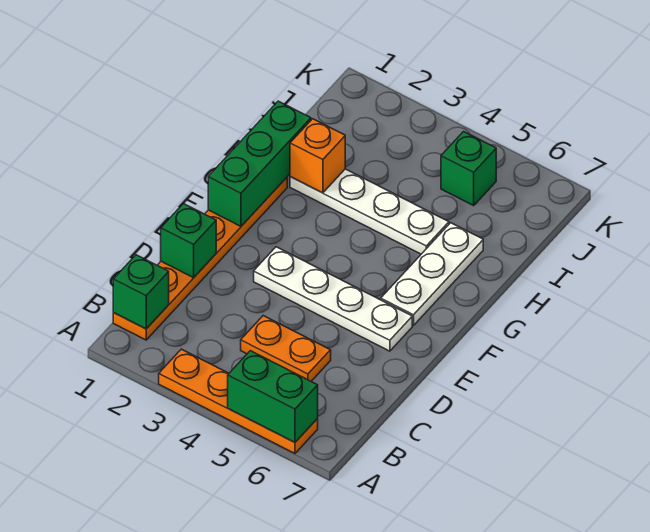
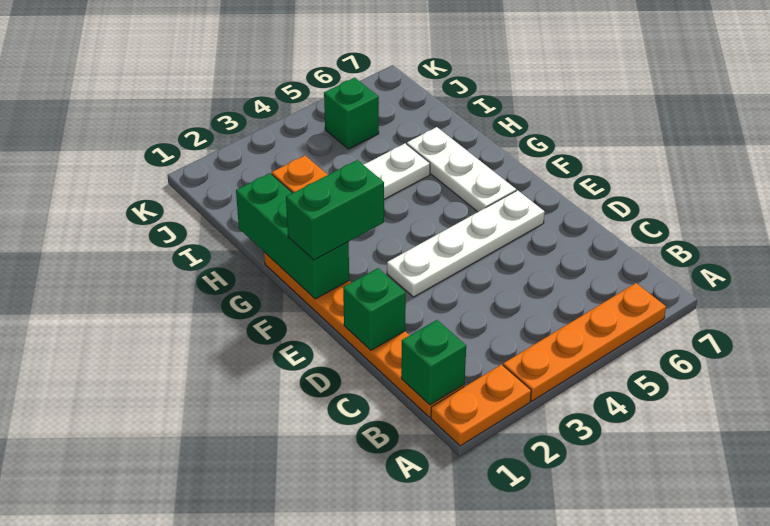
green brick A5:A6 level 2 -> green brick F1:F2 level 3
orange plate C4:C5 level 1 -> orange plate A1:A2 level 1

